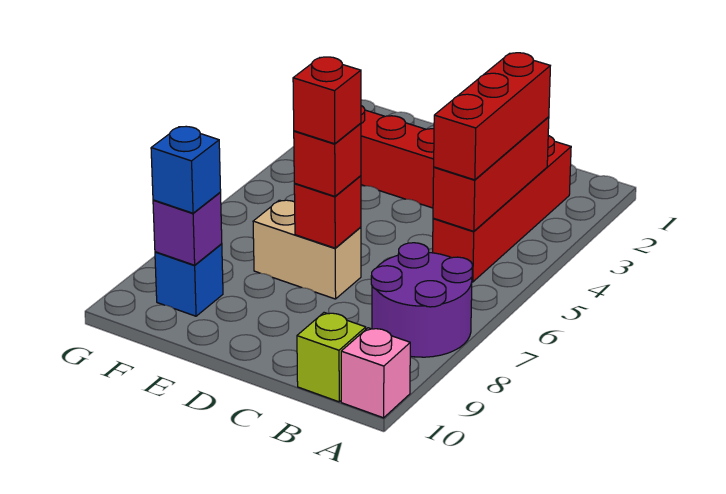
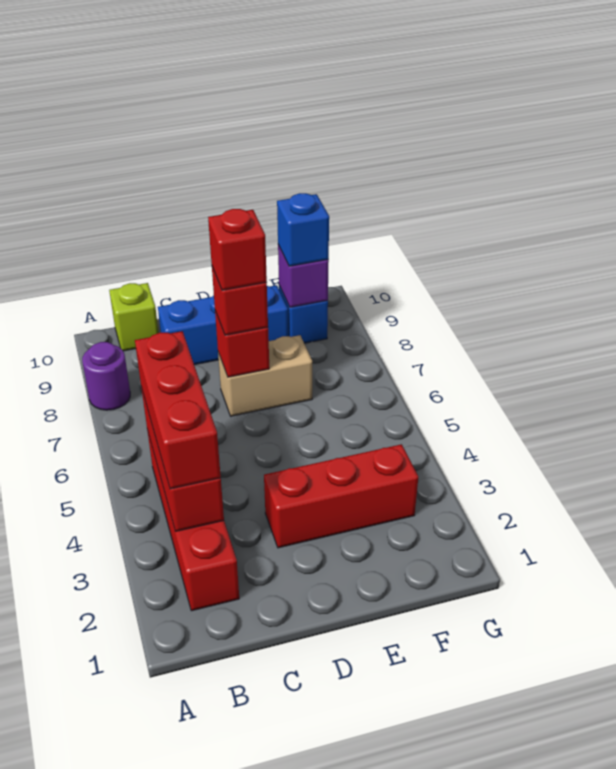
purple round brick A7:B8 level 1 -> purple round brick A8 level 1
pink brick A10 level 1 -> none
none -> blue brick C9:E9 level 1

